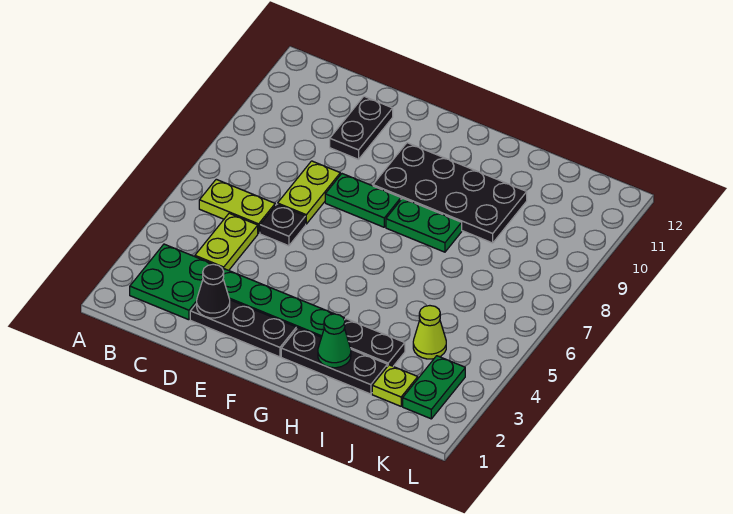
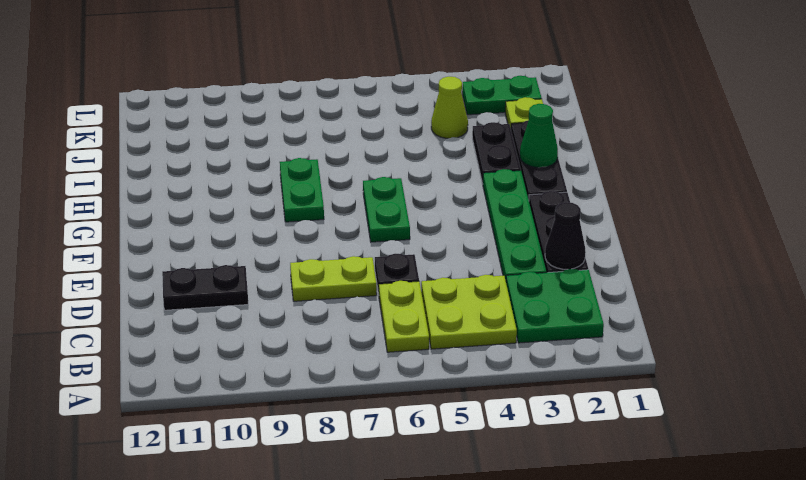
lime plate C4:C5 level 1 -> lime plate B4:C5 level 1
green plate E8:F8 level 1 -> green plate F6:G6 level 1
black plate F9:I10 level 1 -> none

